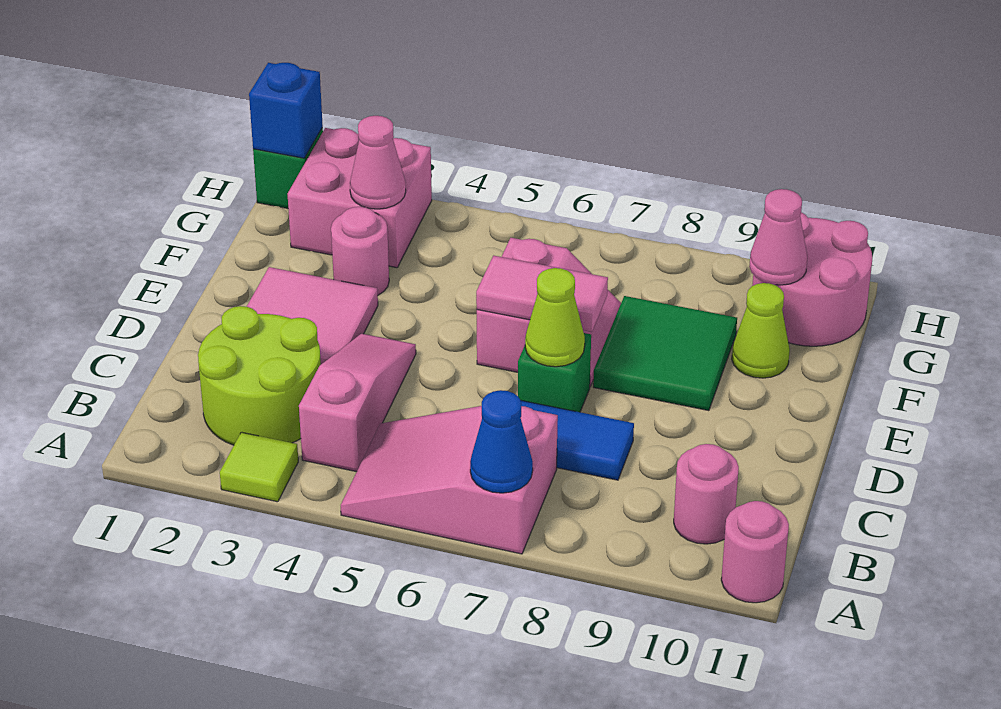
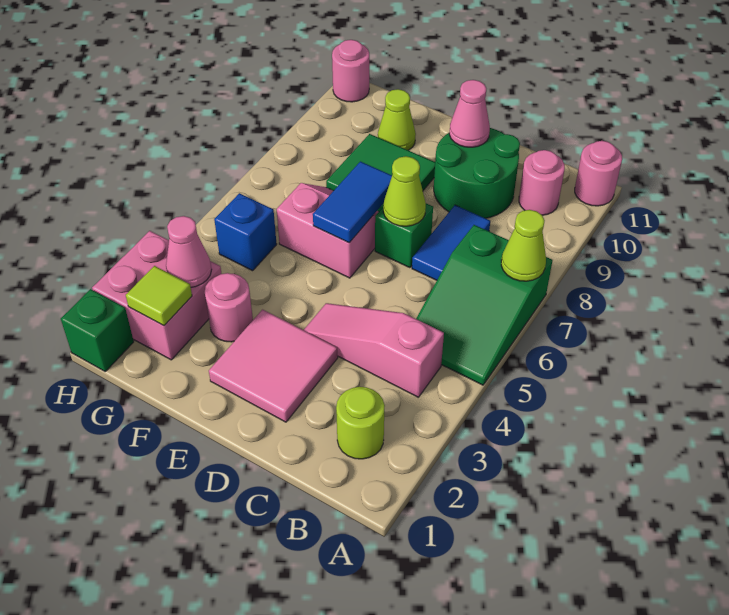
lime tile A3 level 1 -> lime tile G2 level 2
pink slope A5:B7 level 1 top 7 -> green slope A5:B7 level 1 top 7
blue cone A7 level 2 -> lime cone A7 level 2
lime round brick B2:C3 level 1 -> lime round brick B2 level 1
none -> green round brick C9:D10 level 1
pink tile E6:E7 level 2 -> blue tile E6:E7 level 2
pink round brick G10:H11 level 1 -> pink round brick H11 level 1
pink cone G10 level 2 -> pink cone D10 level 2
blue brick H1 level 2 -> blue brick G5 level 1

